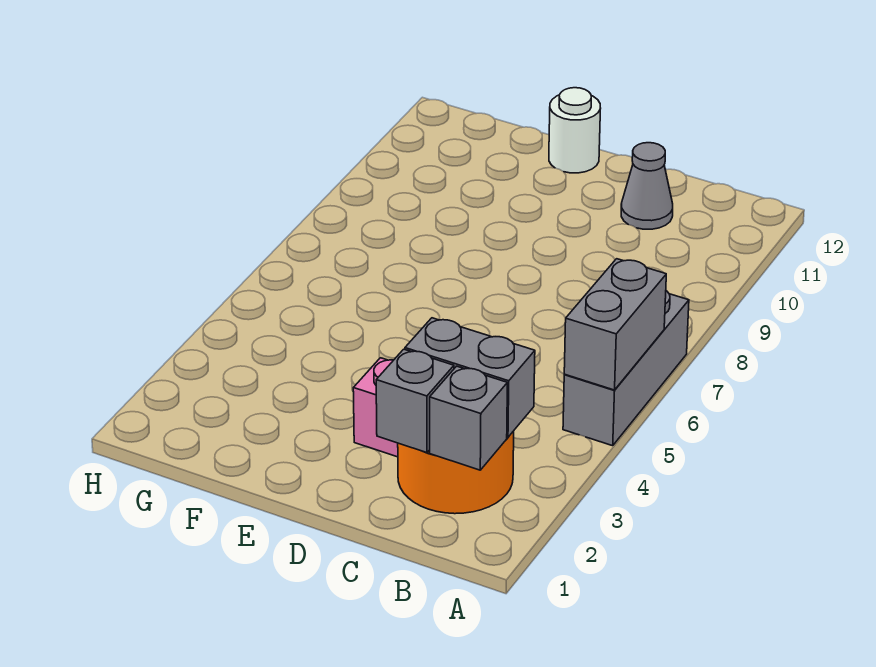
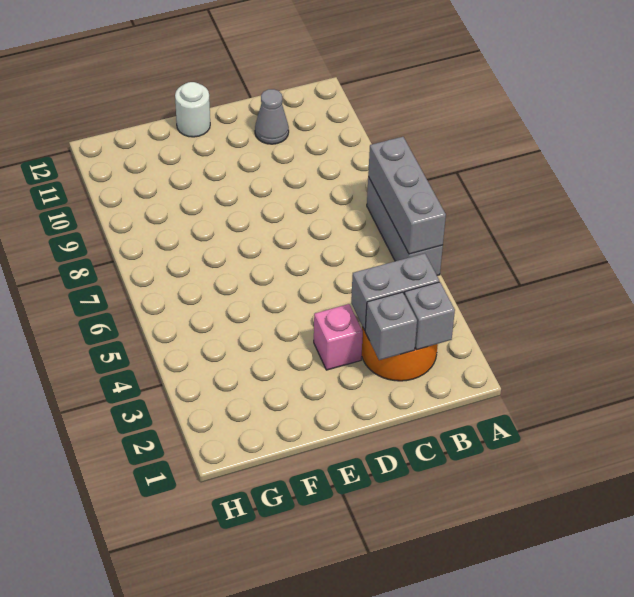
grey brick A5:A6 level 2 -> grey brick A5:A7 level 2

